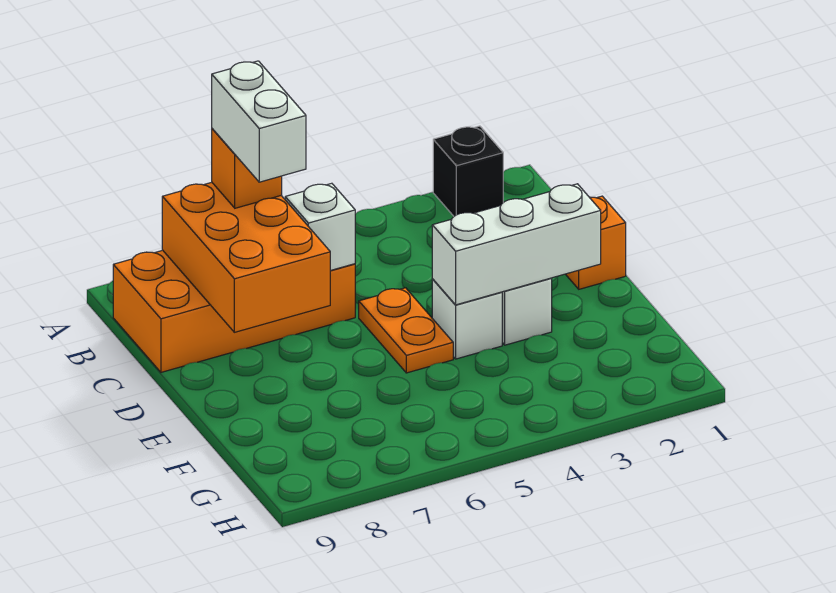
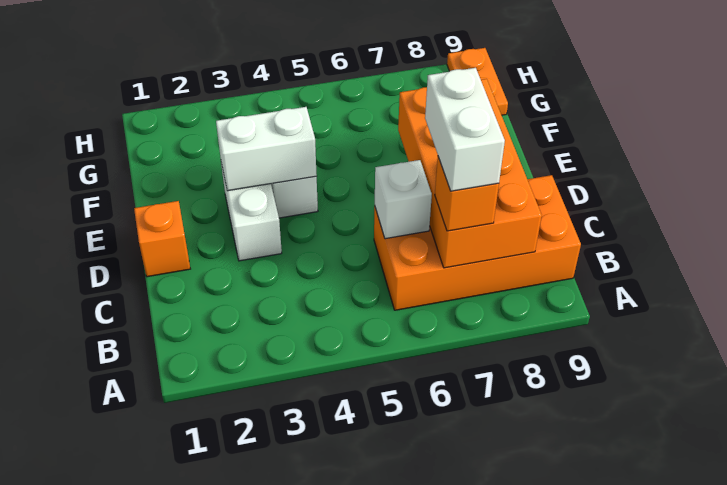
black brick A2 level 1 -> none
orange brick B7:D8 level 2 -> orange brick B7:E8 level 2
orange plate D5:E5 level 1 -> orange plate G9:H9 level 1
white brick E2:E4 level 2 -> white brick E3:E4 level 2

